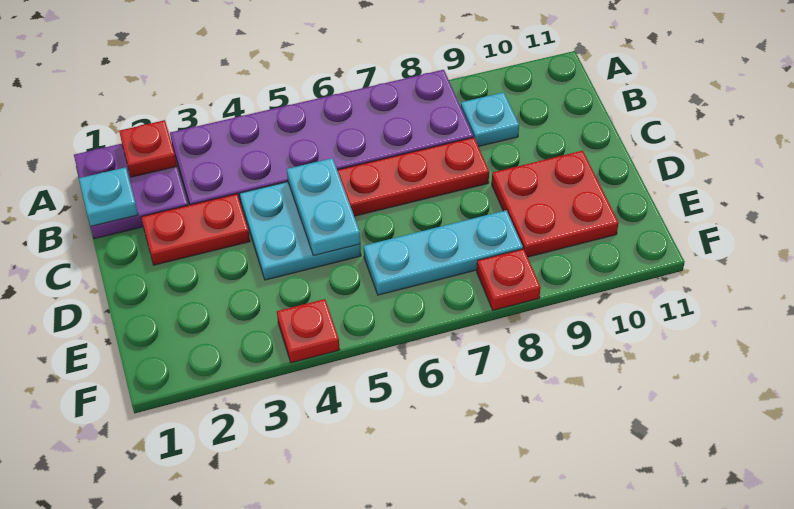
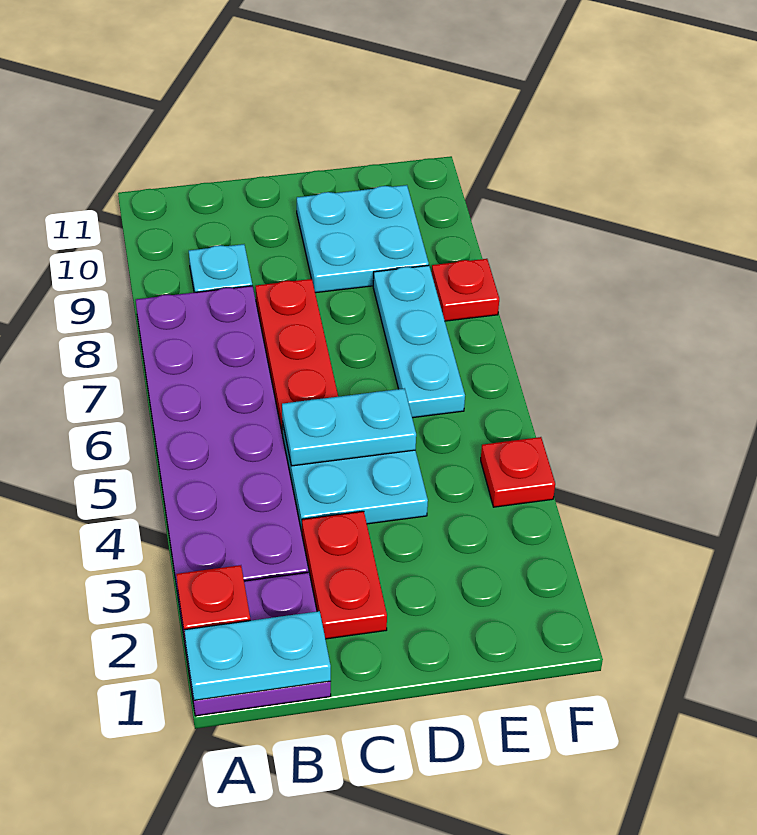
cyan plate B1 level 2 -> cyan plate A1:B1 level 2
red plate D9:E10 level 1 -> cyan plate D9:E10 level 1

